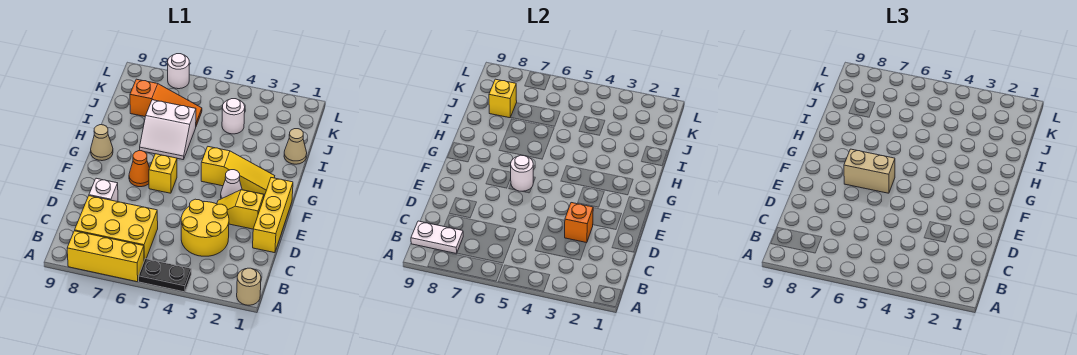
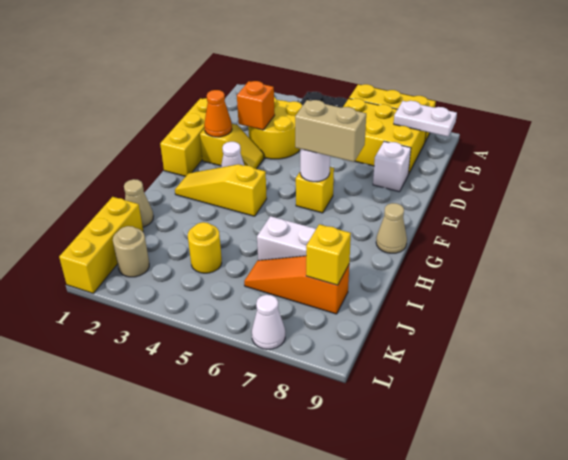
tan round brick A1 level 1 -> tan round brick K2 level 1
orange cone F7 level 1 -> orange cone E2 level 2
none -> yellow brick J1:L1 level 1
white round brick J4 level 1 -> yellow round brick J4 level 1
white round brick L7 level 1 -> white cone L7 level 1

